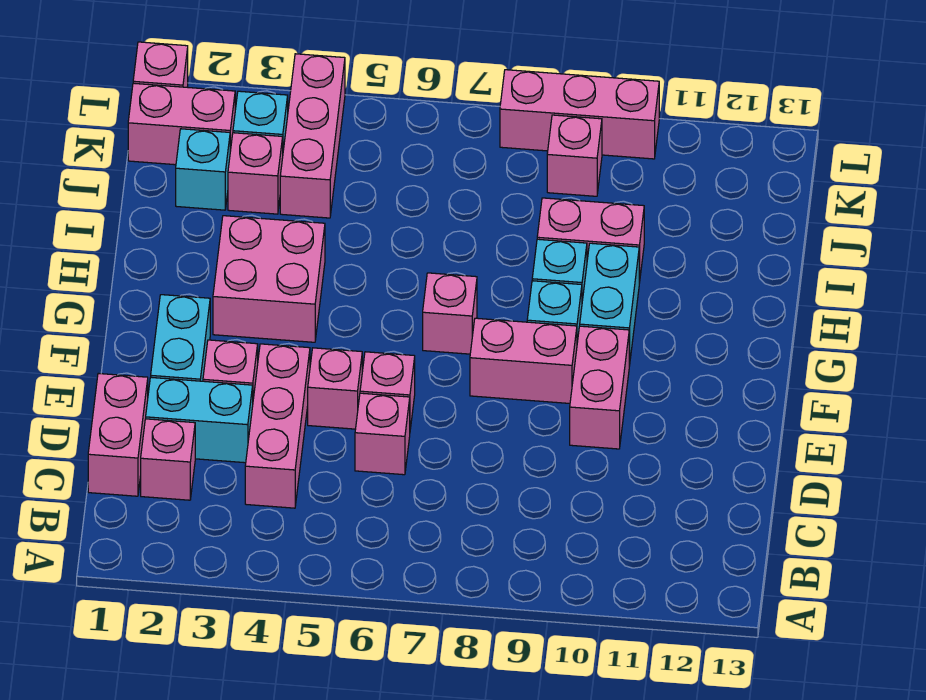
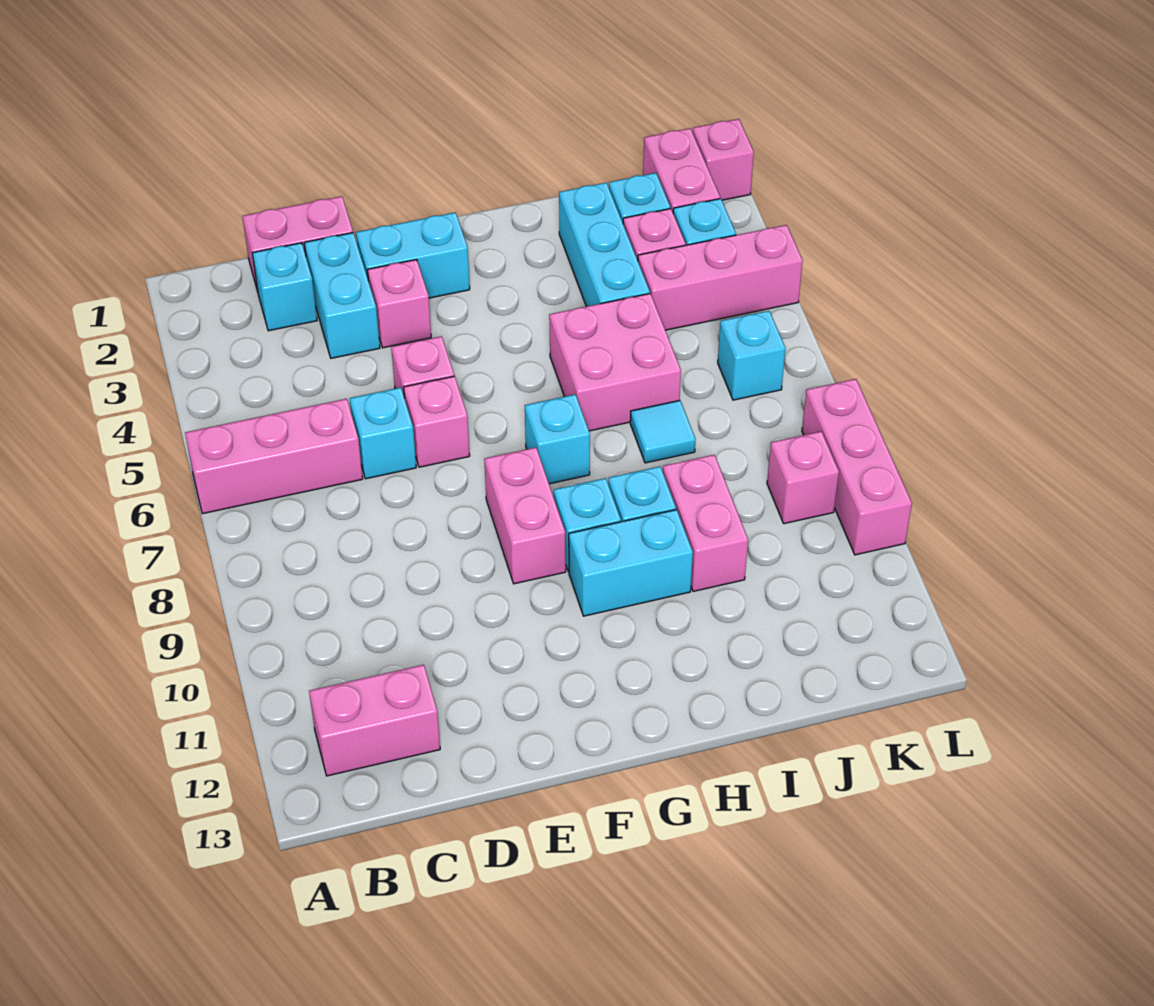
pink brick C2 level 1 -> cyan brick C2 level 1
pink brick C4:E4 level 1 -> pink brick A6:C6 level 1
pink brick D6 level 1 -> cyan brick D6 level 1
pink brick E10:F10 level 1 -> pink brick B12:C12 level 1
pink brick G3:H4 level 1 -> pink brick H5:I6 level 1
pink brick G7 level 1 -> cyan brick G7 level 1
none -> cyan brick I2:I4 level 1
none -> cyan tile I7 level 1
none -> cyan brick K6 level 1

